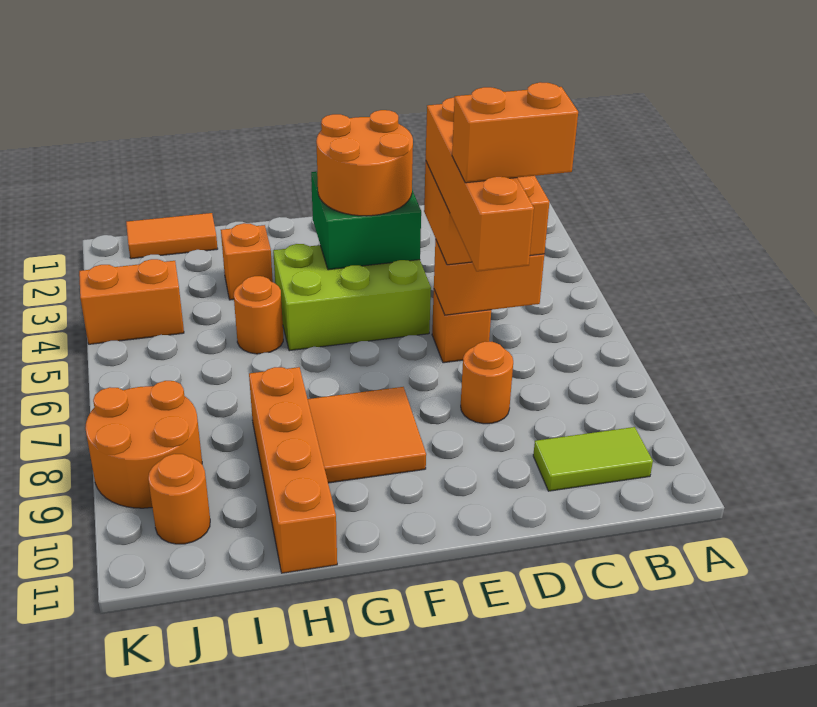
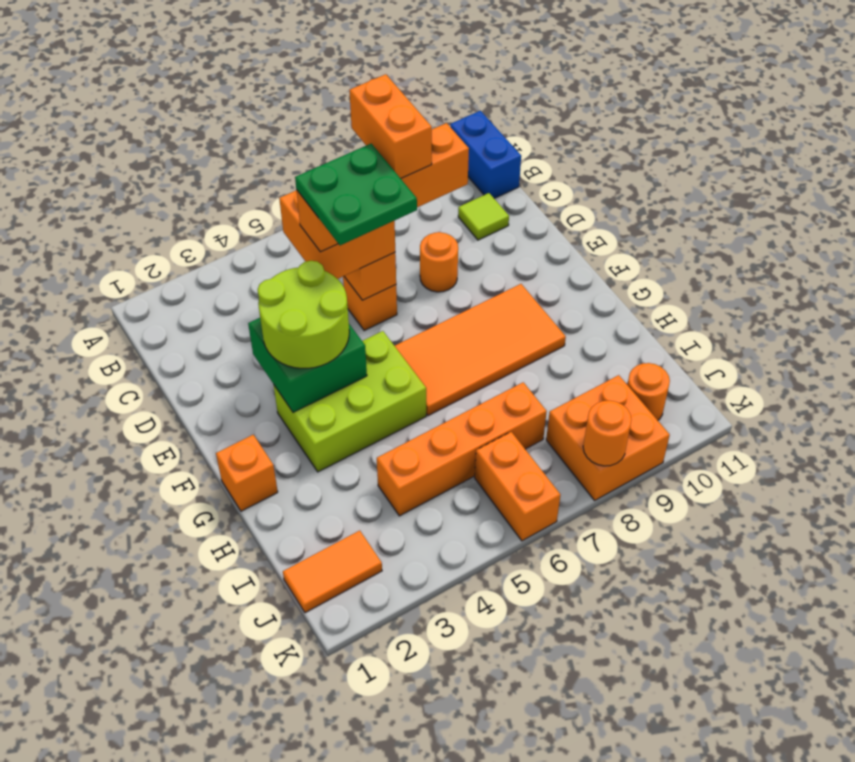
none -> blue brick A11:B11 level 1
lime tile B10:C10 level 1 -> lime tile C10 level 1
none -> green plate D5:E6 level 5
orange round brick E3:F4 level 3 -> lime round brick E3:F4 level 3
lime brick E4:G5 level 1 -> lime brick F3:G5 level 1
orange tile F8:G9 level 1 -> orange tile F6:G9 level 1
orange brick H3 level 1 -> orange brick G1 level 1
orange round brick H5 level 1 -> orange round brick K8 level 2
orange brick H8:H11 level 1 -> orange brick I4:I7 level 1
orange tile I1:J1 level 1 -> orange tile J1:J2 level 1
orange brick J4:K4 level 1 -> orange brick J6:K6 level 1
orange round brick J8:K9 level 1 -> orange brick J8:K9 level 1

